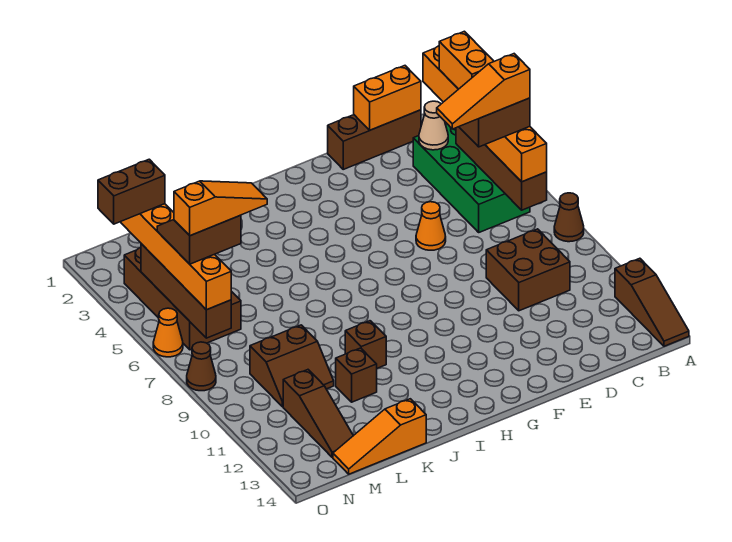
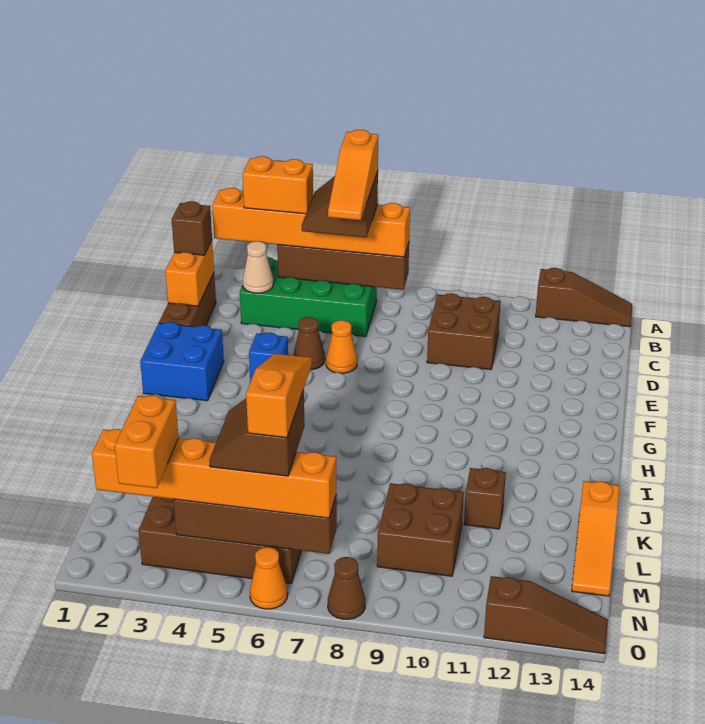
brown cone A8 level 1 -> brown cone E5 level 1
none -> blue brick F1:G2 level 1
none -> blue brick F4 level 1
brown brick J10 level 1 -> brown brick C1 level 3
brown slope L9:M10 level 1 top 9 -> brown brick L9:M10 level 1
brown slope M11:M13 level 1 top 11 -> brown slope O12:O14 level 1 top 12
brown brick N3:O3 level 4 -> orange brick N3:O3 level 4

